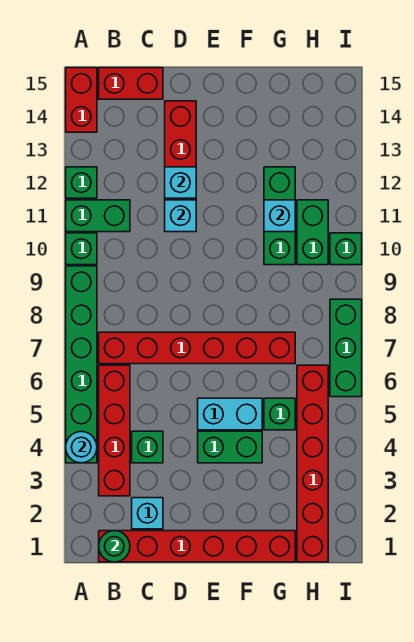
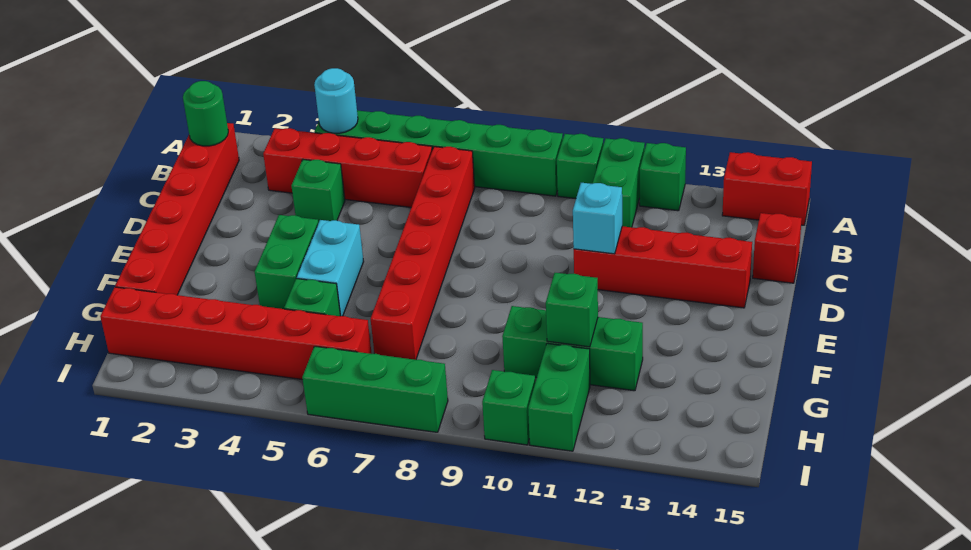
red brick B15:C15 level 1 -> red brick C15 level 1
cyan brick C2 level 1 -> none
cyan brick D12 level 2 -> none
cyan brick G11 level 2 -> green brick G11 level 2
green brick H10:H11 level 1 -> green brick H11:I11 level 1

